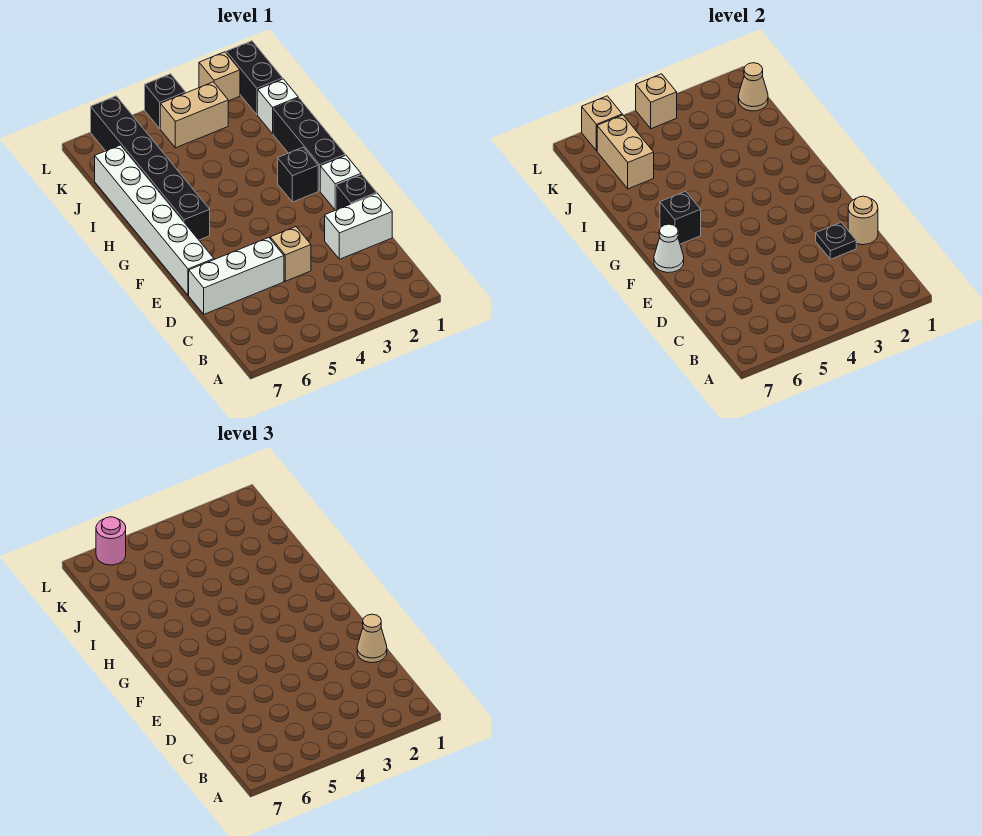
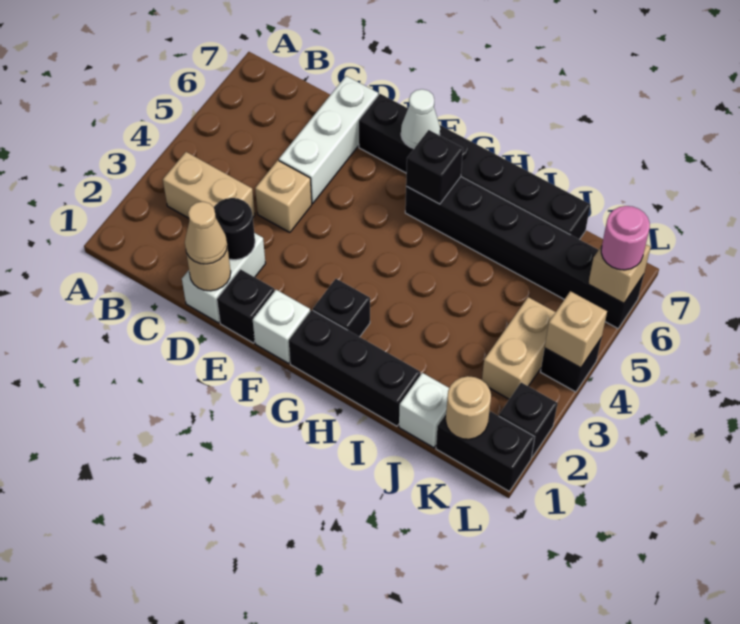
black plate D2 level 2 -> black round brick D2 level 2
white brick E7:J7 level 1 -> black brick E7:J7 level 1
tan brick J6:K6 level 2 -> tan brick B3:C3 level 1
tan cone K1 level 2 -> tan round brick K1 level 2
tan brick L2 level 1 -> black brick L2 level 1

